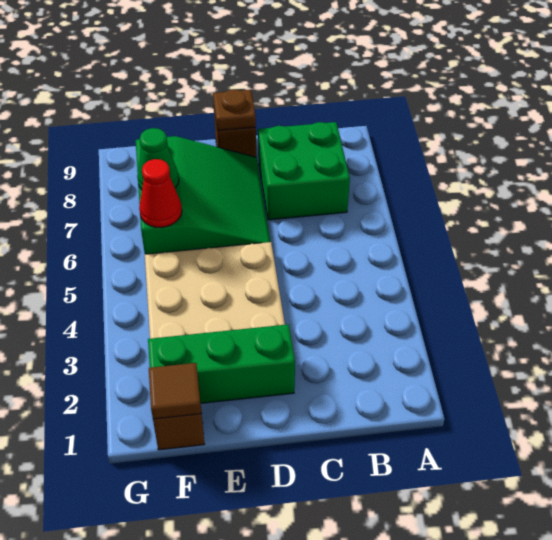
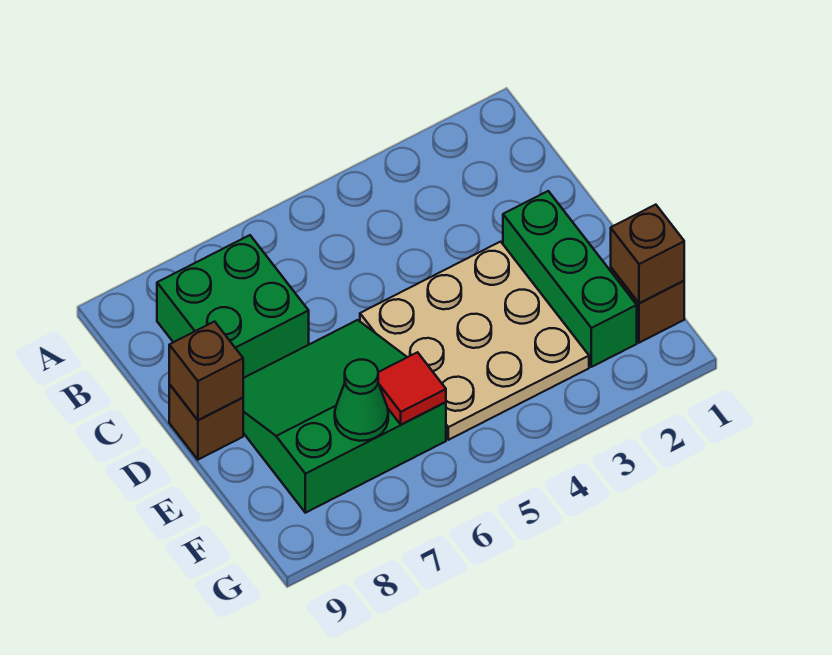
brown plate D9 level 2 -> brown brick D9 level 2
brown tile F1 level 2 -> brown brick F1 level 2
red cone F6 level 2 -> red tile F6 level 2

